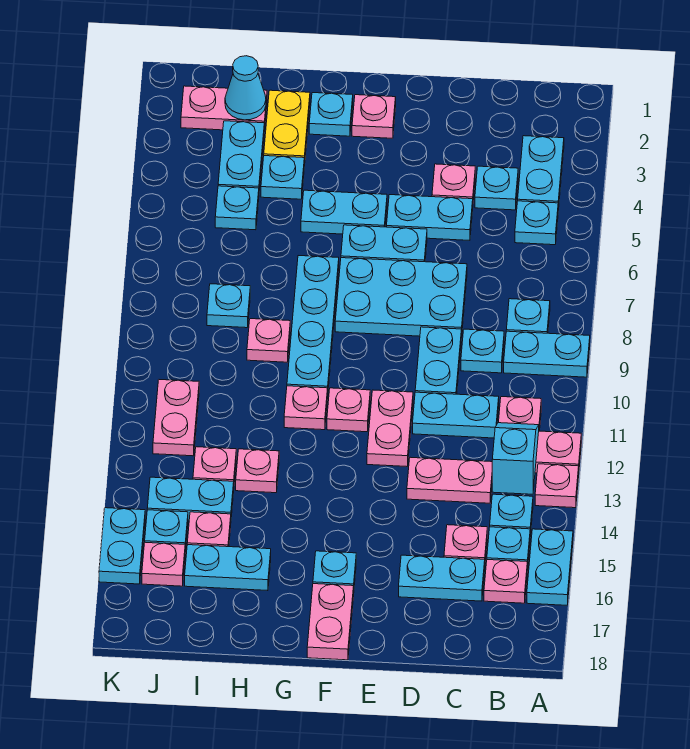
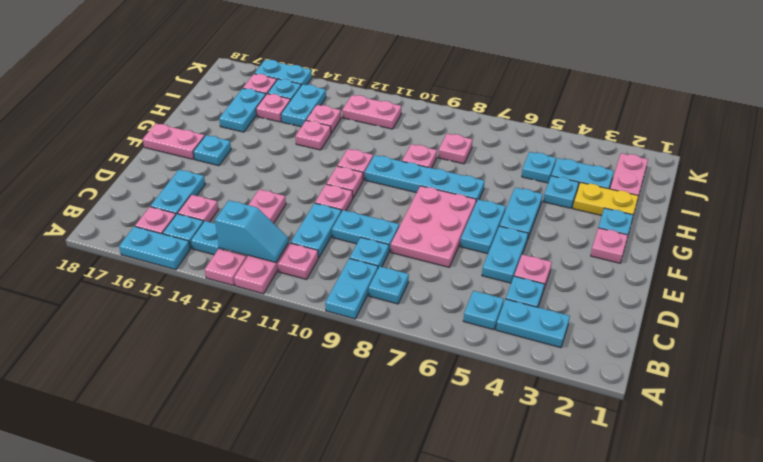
cyan plate D7:F8 level 1 -> pink plate D7:F8 level 1
pink plate E11:E12 level 1 -> pink plate E11 level 1
cyan cone I2 level 2 -> none
cyan plate I8 level 1 -> pink plate I8 level 1

